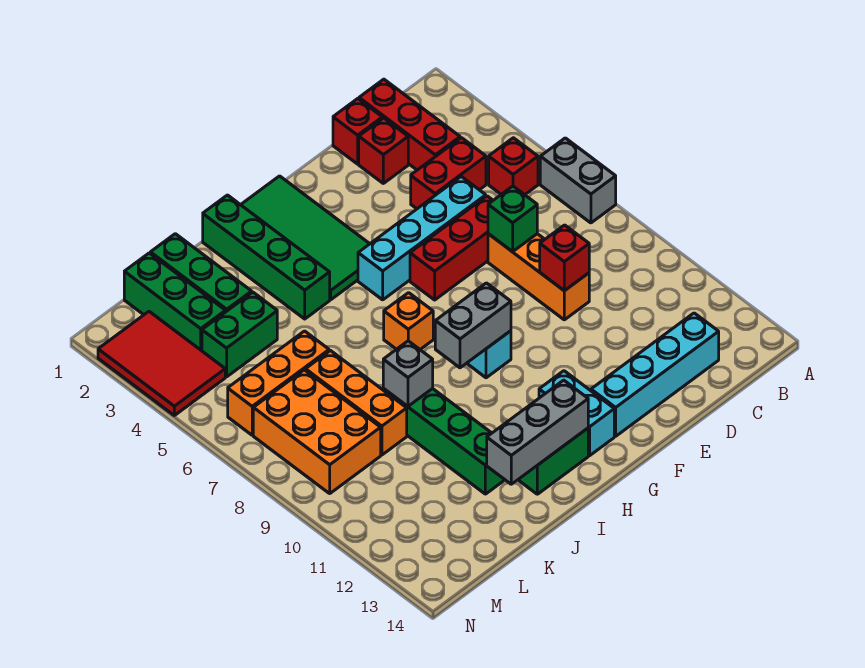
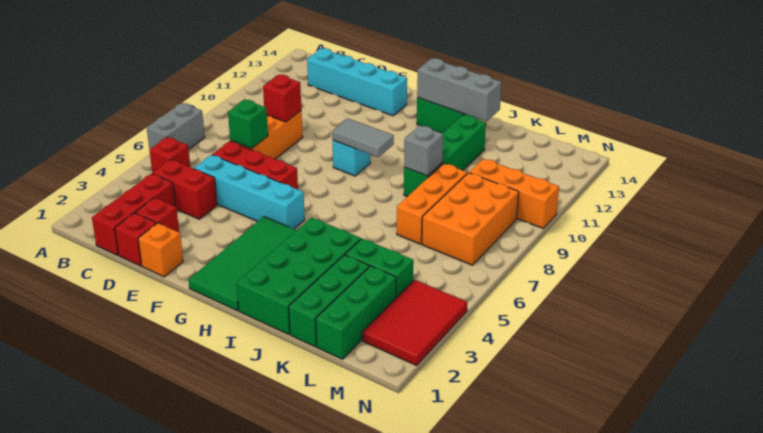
grey brick G9:H9 level 2 -> grey tile G9:H9 level 2
cyan brick G12:G13 level 1 -> none
orange brick H7 level 1 -> orange brick E1 level 1
green brick I1:I4 level 1 -> green brick I1:J4 level 1
orange brick K6:M6 level 1 -> orange brick L10:N10 level 1

